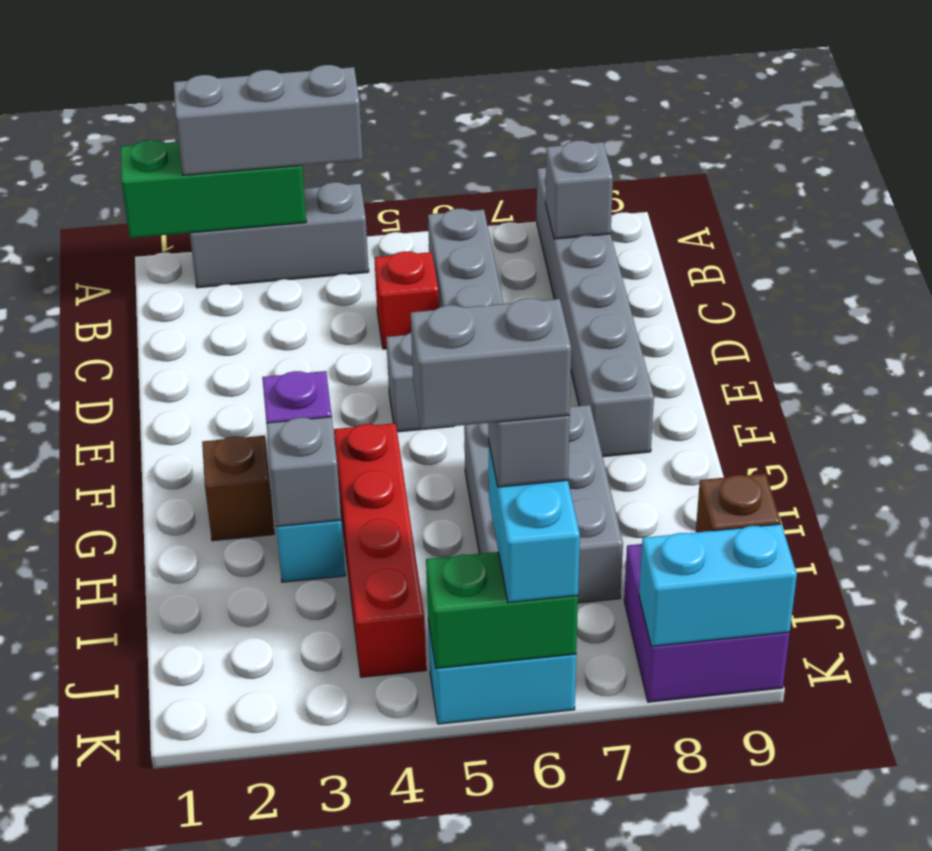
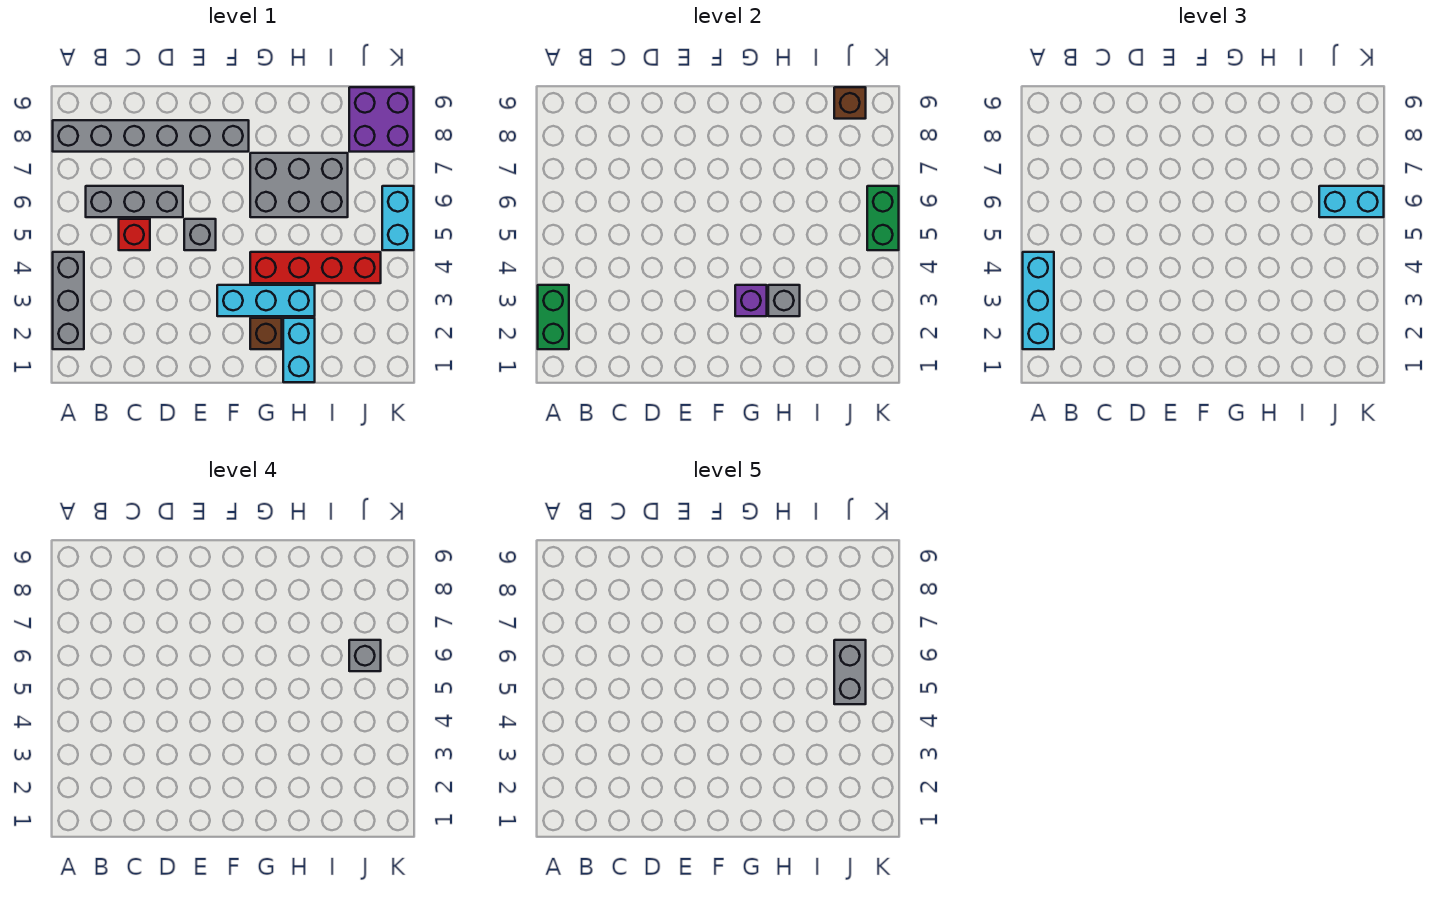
green brick A1:A3 level 2 -> green brick A2:A3 level 2
grey brick A2:A4 level 3 -> cyan brick A2:A4 level 3
grey brick B8 level 2 -> none
cyan brick K8:K9 level 2 -> cyan brick H1:H2 level 1

